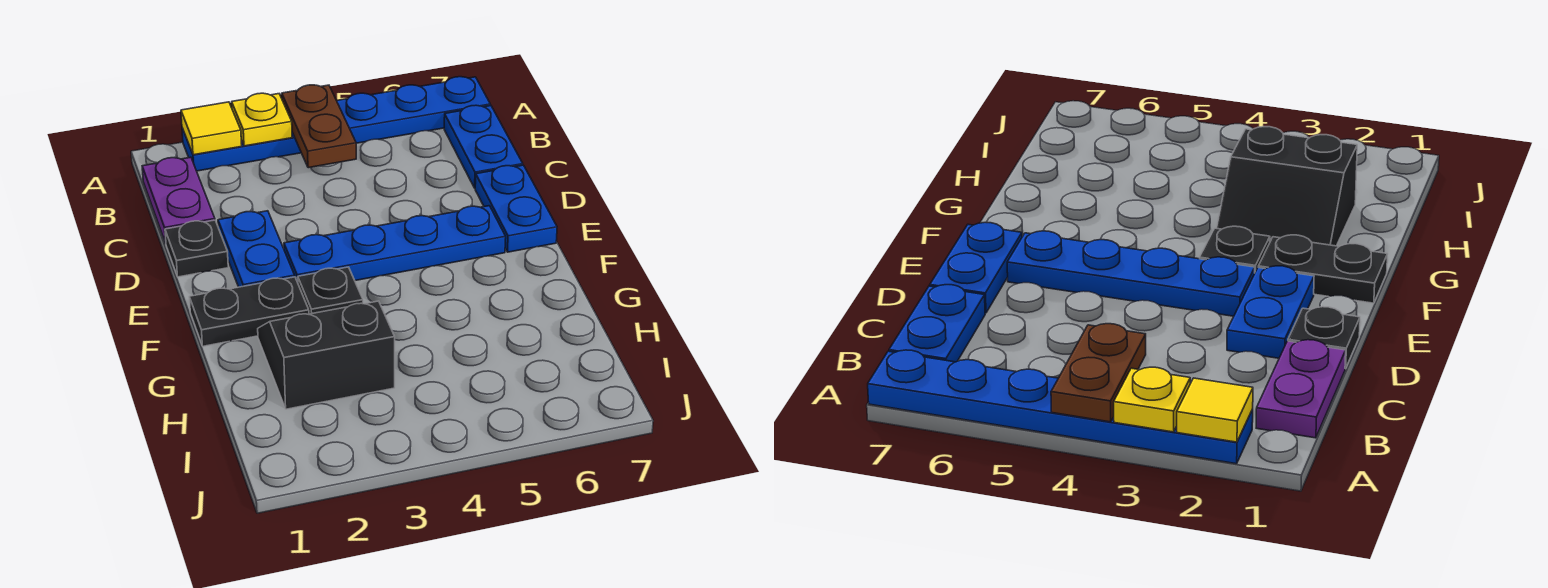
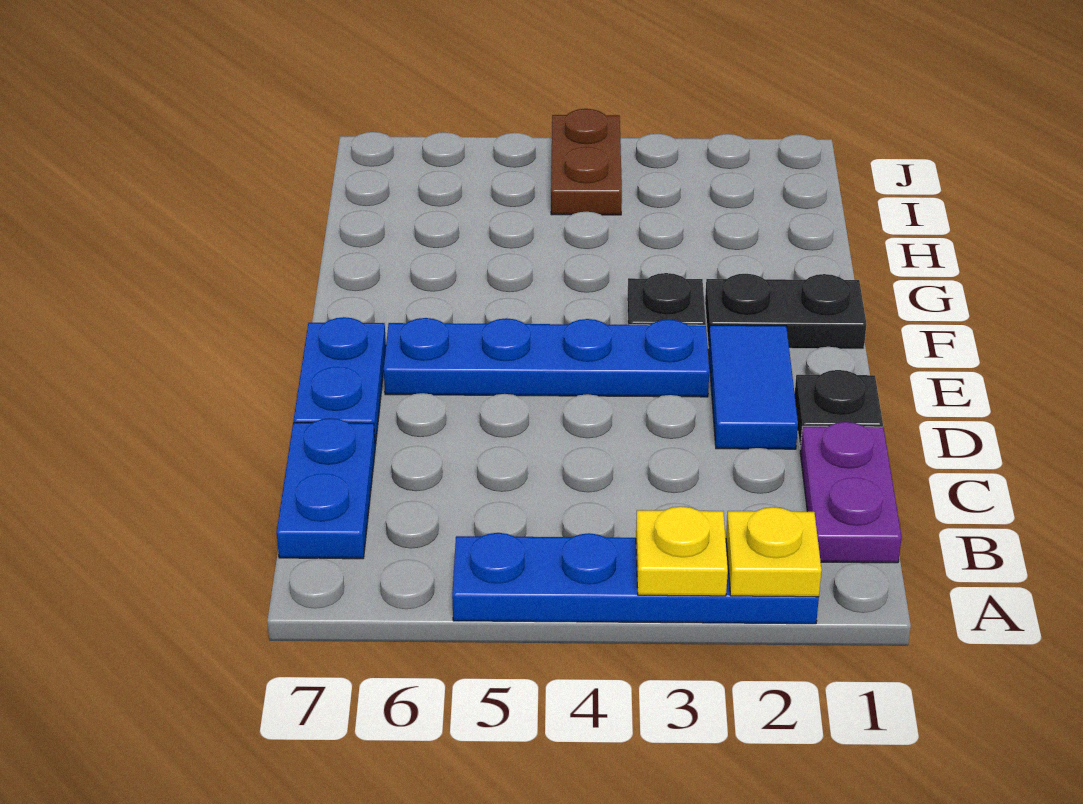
blue plate A2:A7 level 1 -> blue plate A2:A5 level 1
yellow tile A2 level 2 -> yellow plate A2 level 2
brown plate A4:B4 level 2 -> brown plate I4:J4 level 1
blue plate D2:E2 level 1 -> blue tile D2:E2 level 1
black slope G2:H3 level 1 top H -> none

